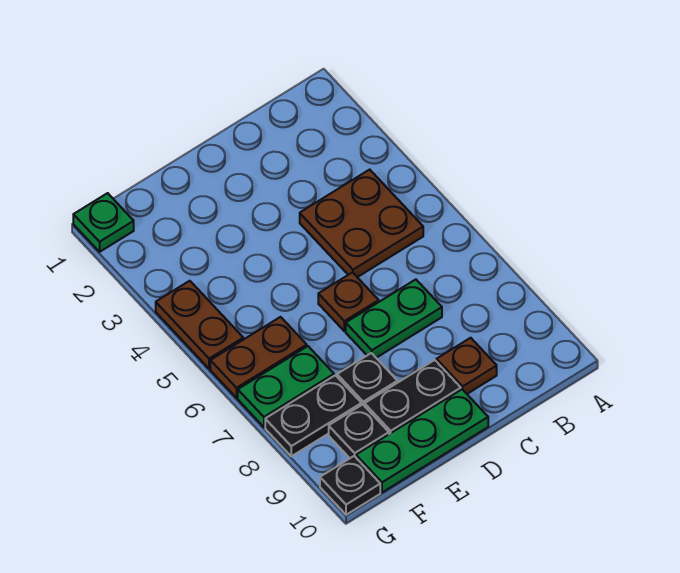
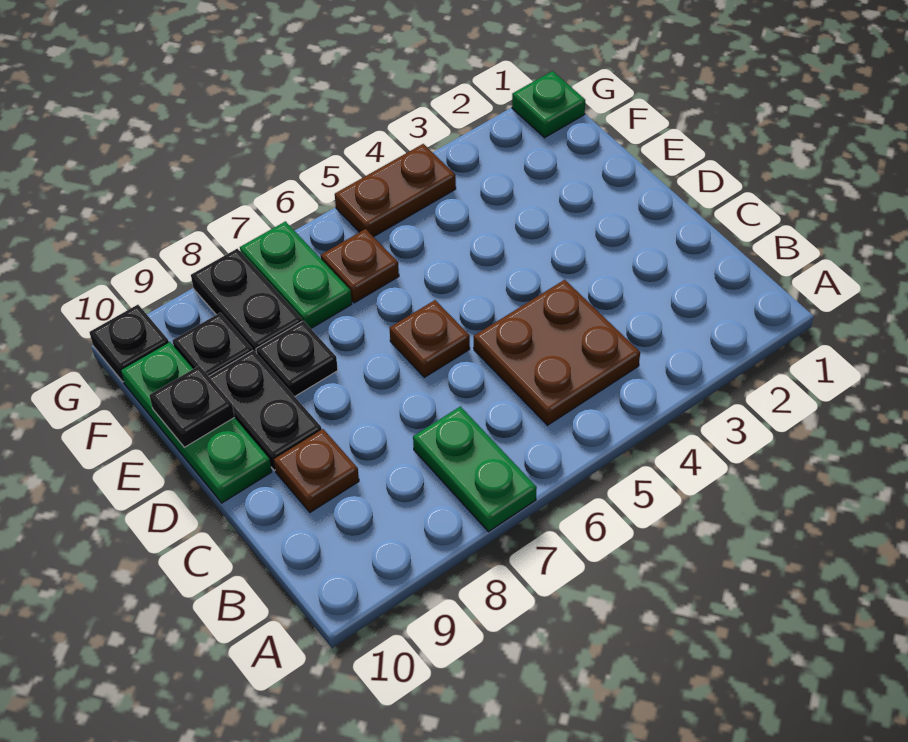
green plate C7:D7 level 1 -> green plate A7:B7 level 1
none -> black plate E10 level 2
brown plate F6:G6 level 1 -> brown plate F6 level 1

